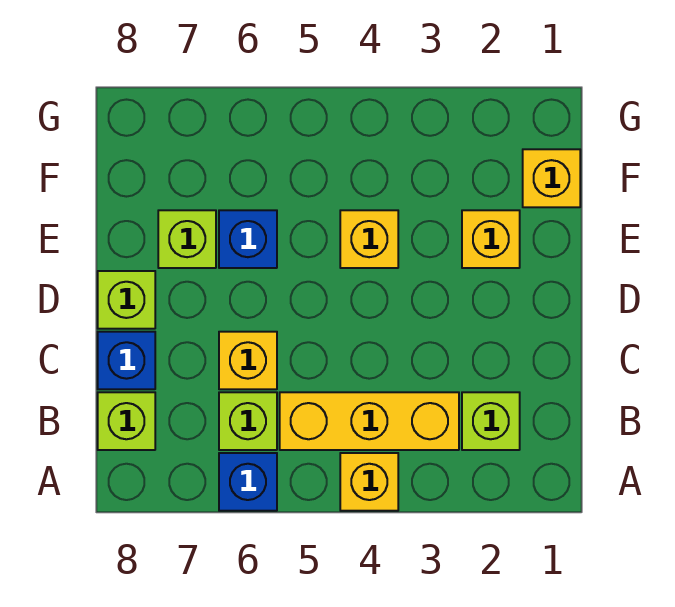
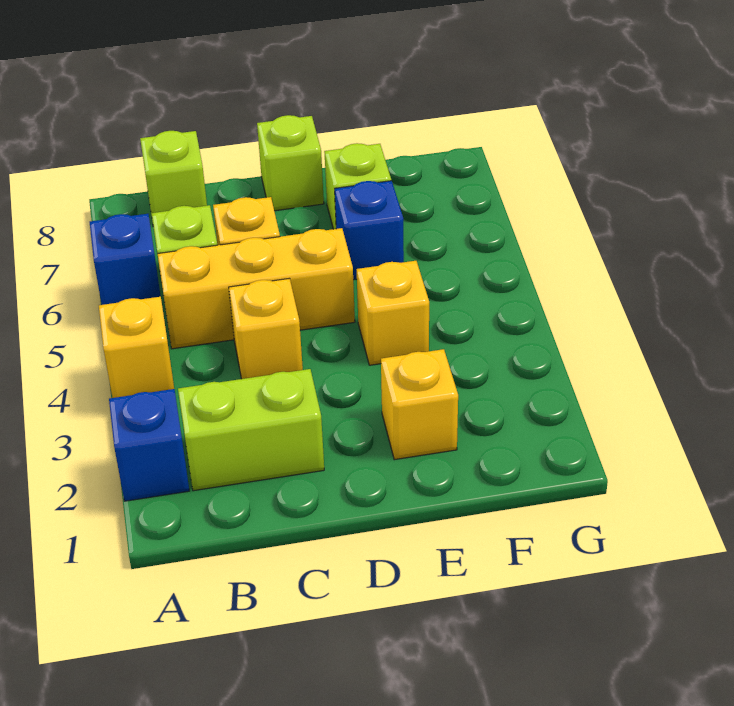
lime brick B2 level 1 -> lime brick B2:C2 level 1
yellow brick B3:B5 level 1 -> yellow brick B5:D5 level 1
blue brick C8 level 1 -> blue brick A2 level 1
yellow brick F1 level 1 -> yellow brick C4 level 1

